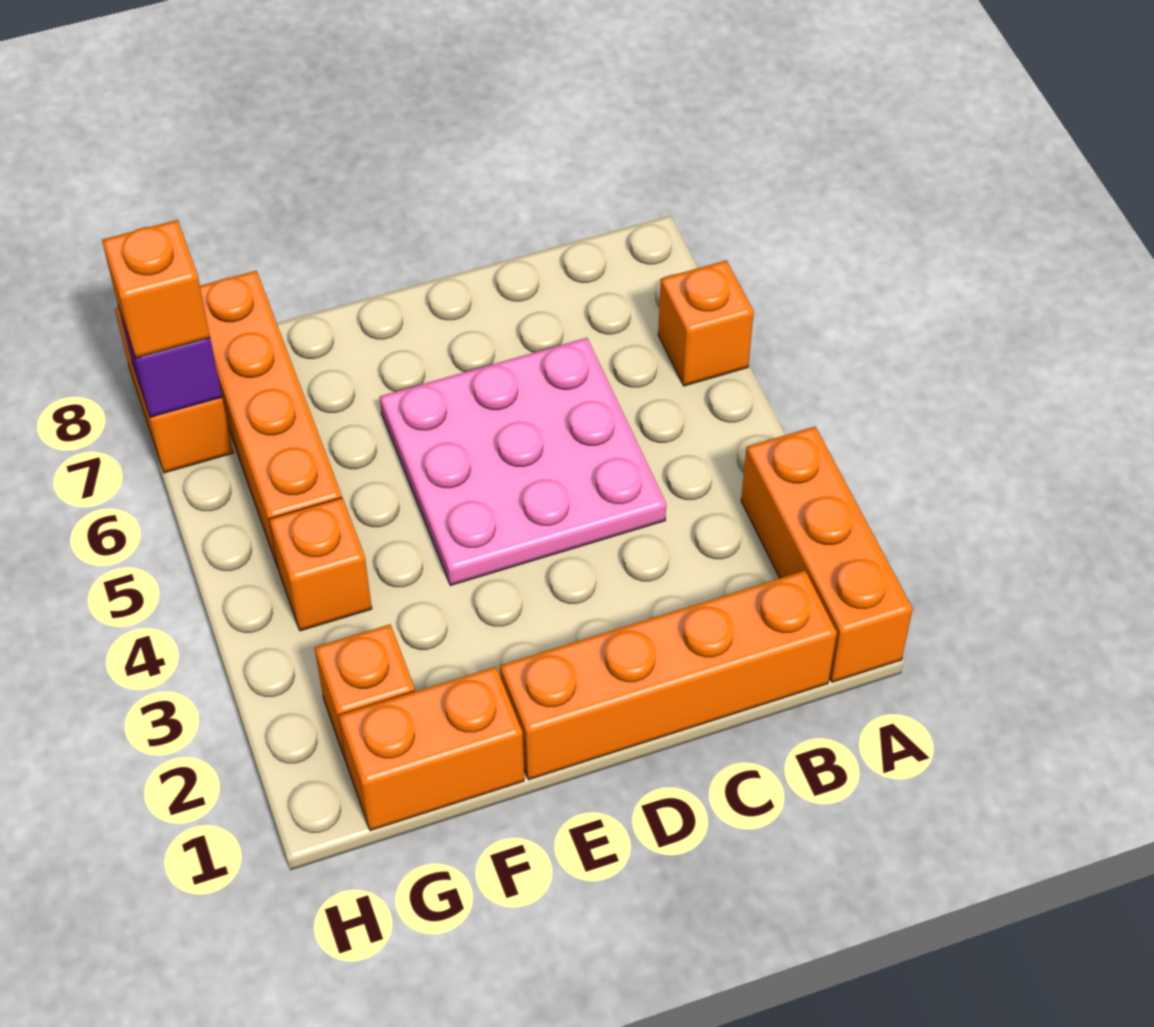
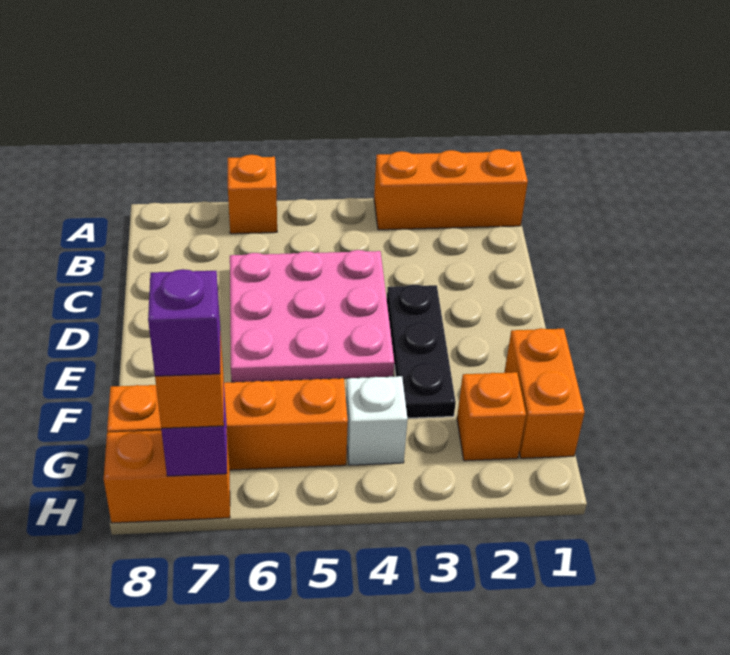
orange brick B1:E1 level 1 -> none
none -> black plate D3:F3 level 1
orange brick G4 level 1 -> white brick G4 level 1
none -> purple brick H7 level 4

